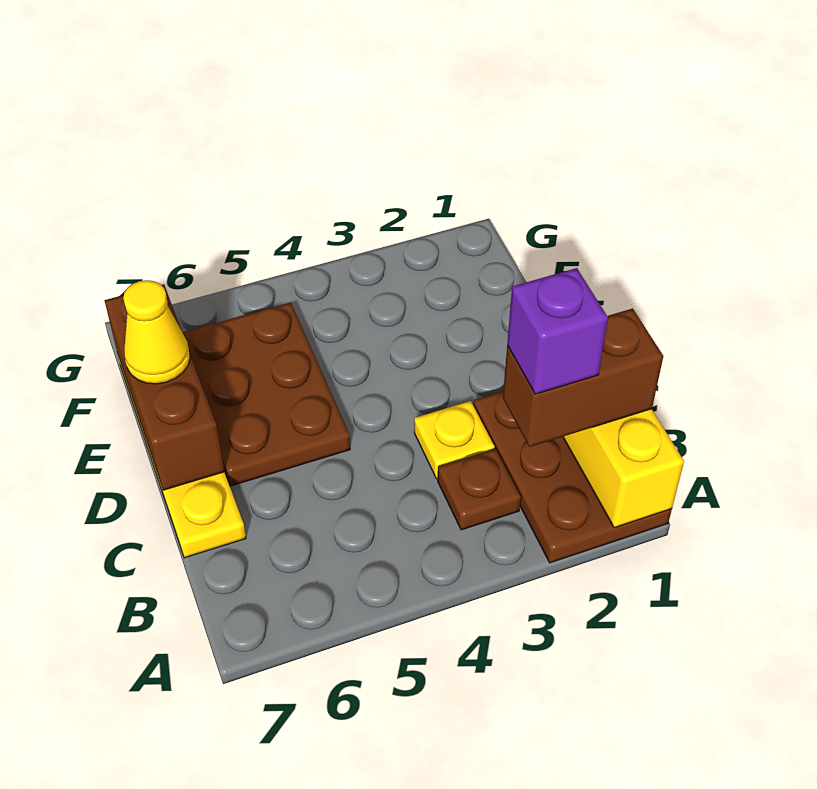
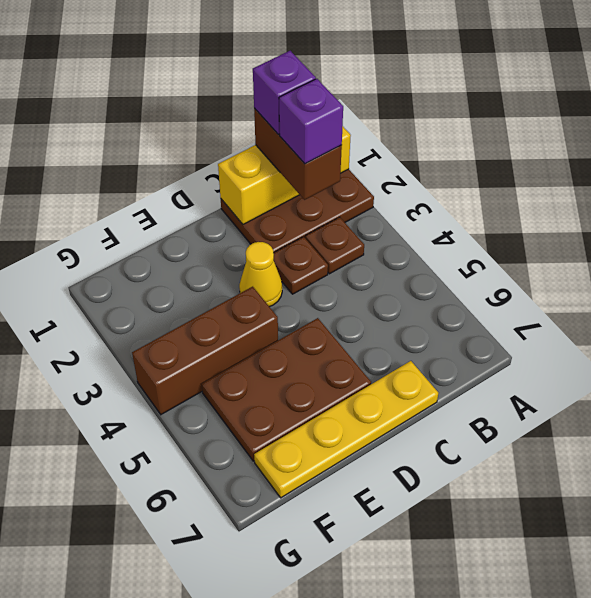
none -> purple brick B1 level 4
yellow plate C3 level 1 -> brown plate C3 level 1
brown brick D7:F7 level 2 -> brown brick E4:G4 level 1
yellow cone E7 level 3 -> yellow cone D3 level 1

